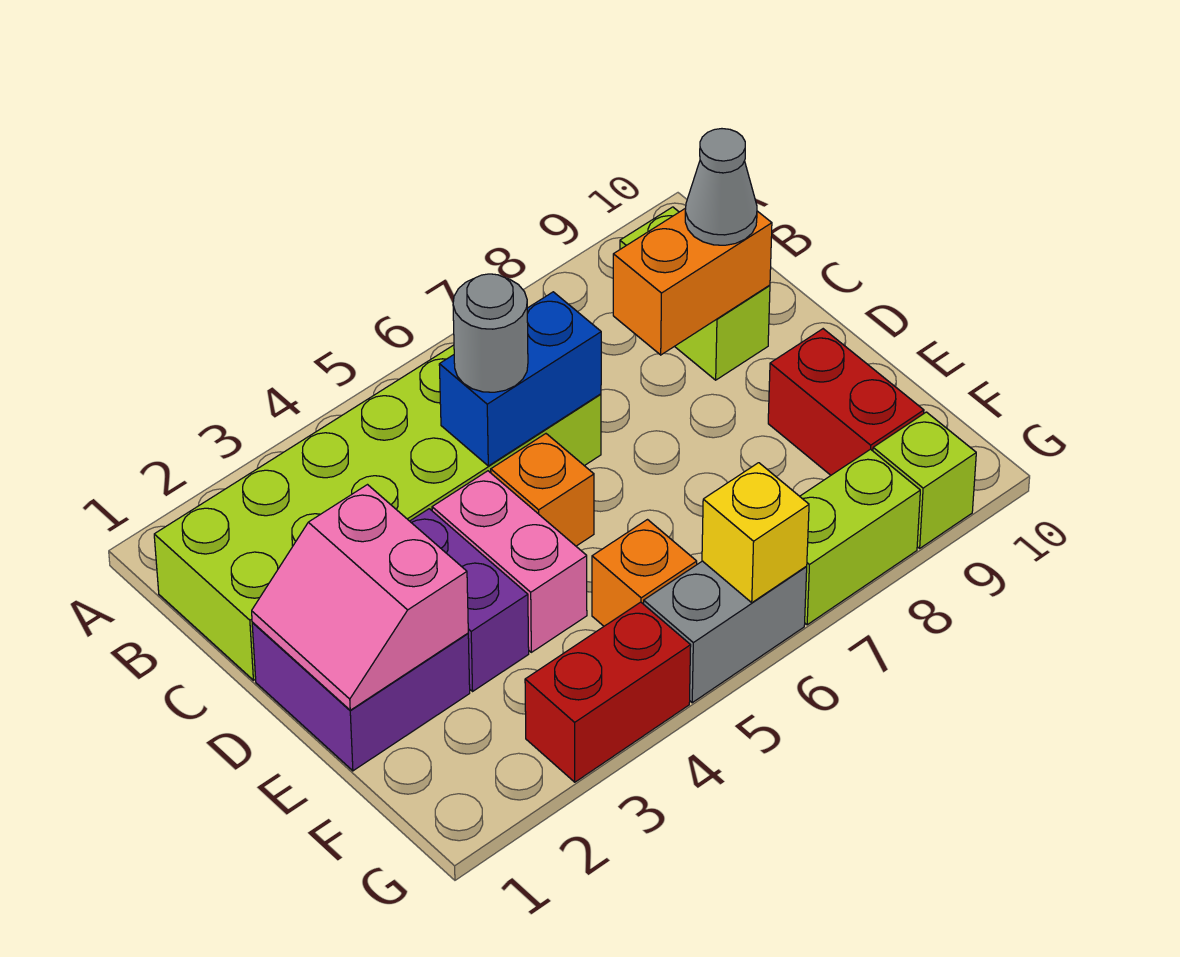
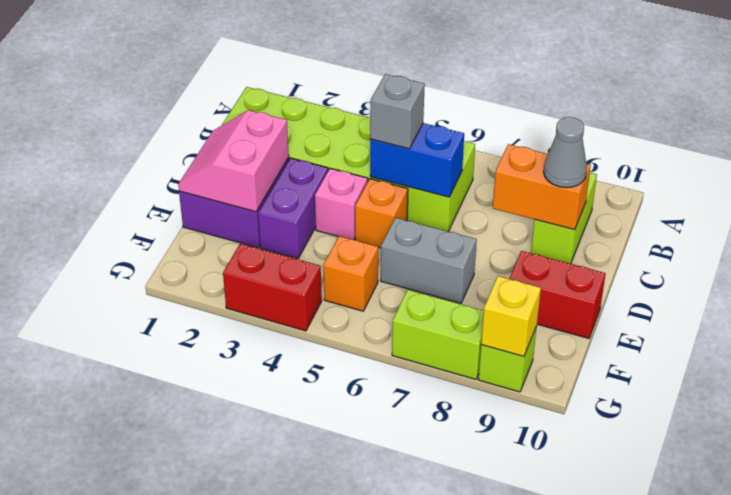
grey round brick C5 level 3 -> grey brick C5 level 3
pink brick D4:E4 level 1 -> pink brick D4 level 1
red brick E9:F9 level 1 -> red brick E9:E10 level 1
grey brick G5:G6 level 1 -> grey brick E6:E7 level 1
yellow brick G6 level 2 -> yellow brick G9 level 2

